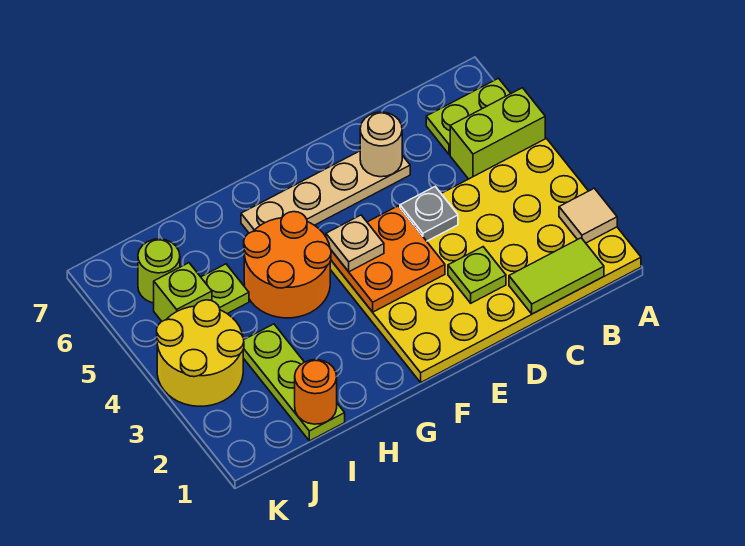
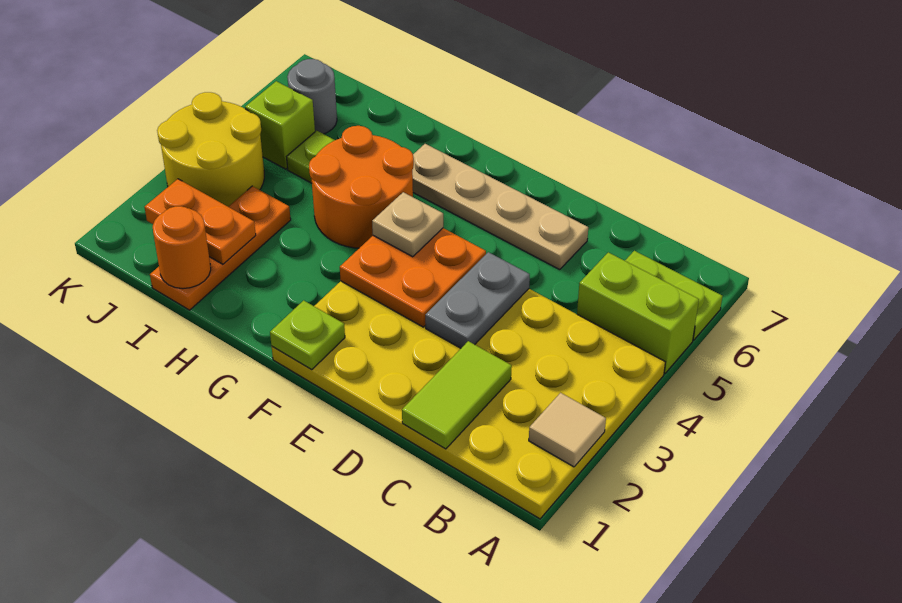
lime tile B1:C1 level 2 -> lime tile C1:C2 level 2
lime plate D2 level 2 -> lime plate F1 level 2
grey plate D4 level 2 -> grey plate D3:D4 level 2
tan round brick D6 level 2 -> none
lime plate I1:I3 level 1 -> orange plate I1:I3 level 1
none -> orange plate I2:J2 level 2
lime round brick J6 level 1 -> grey round brick J6 level 1

